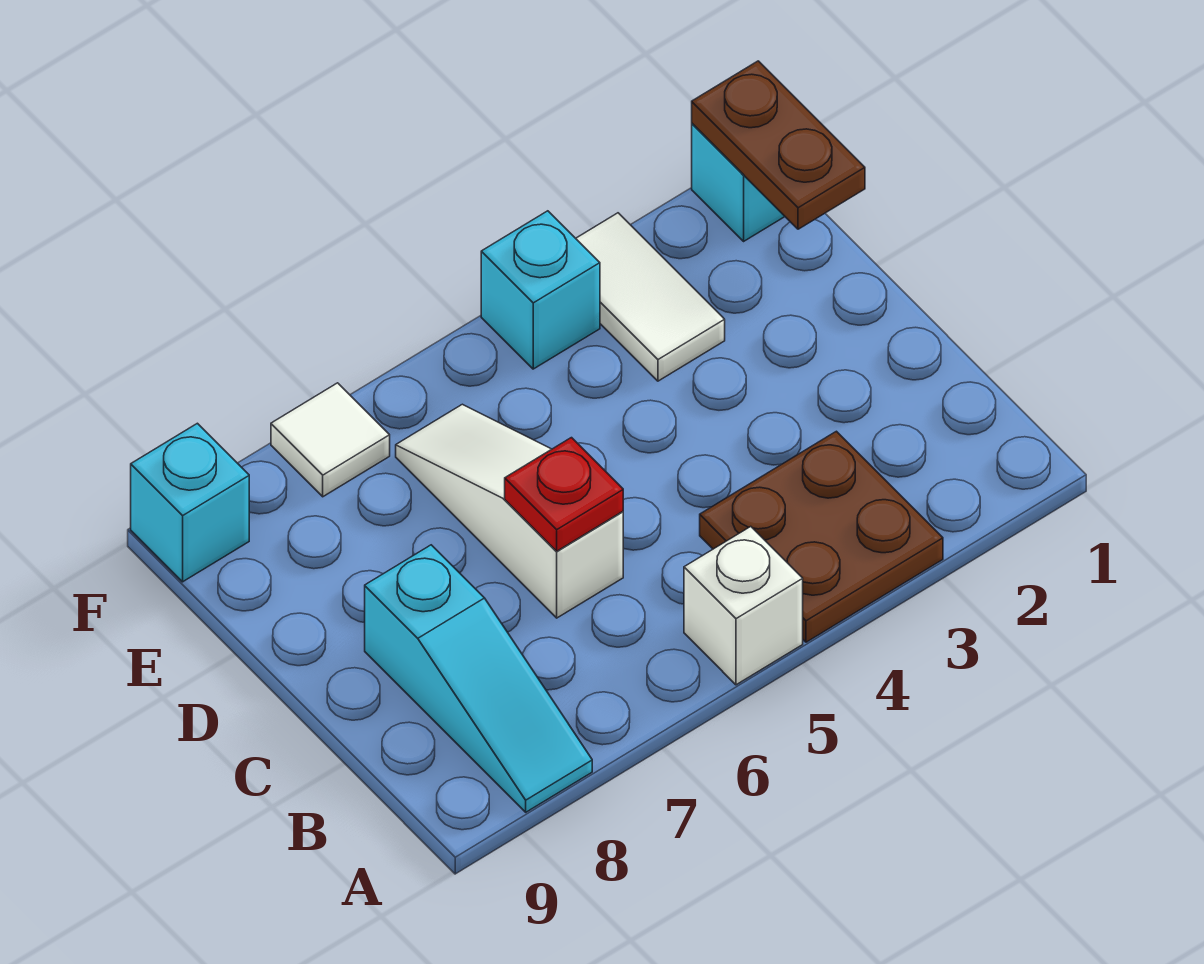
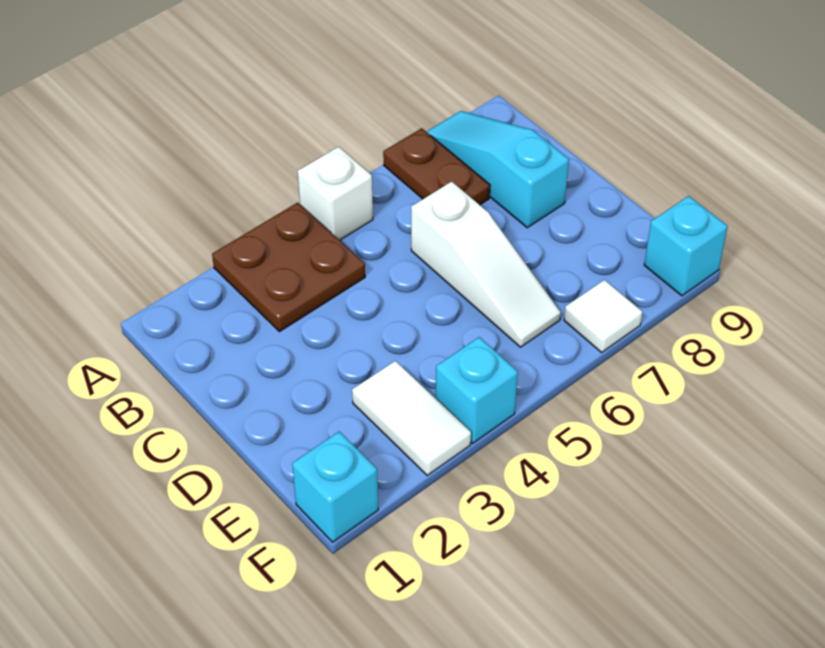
red plate C6 level 2 -> none
brown plate E1:F1 level 2 -> brown plate A7:B7 level 1

